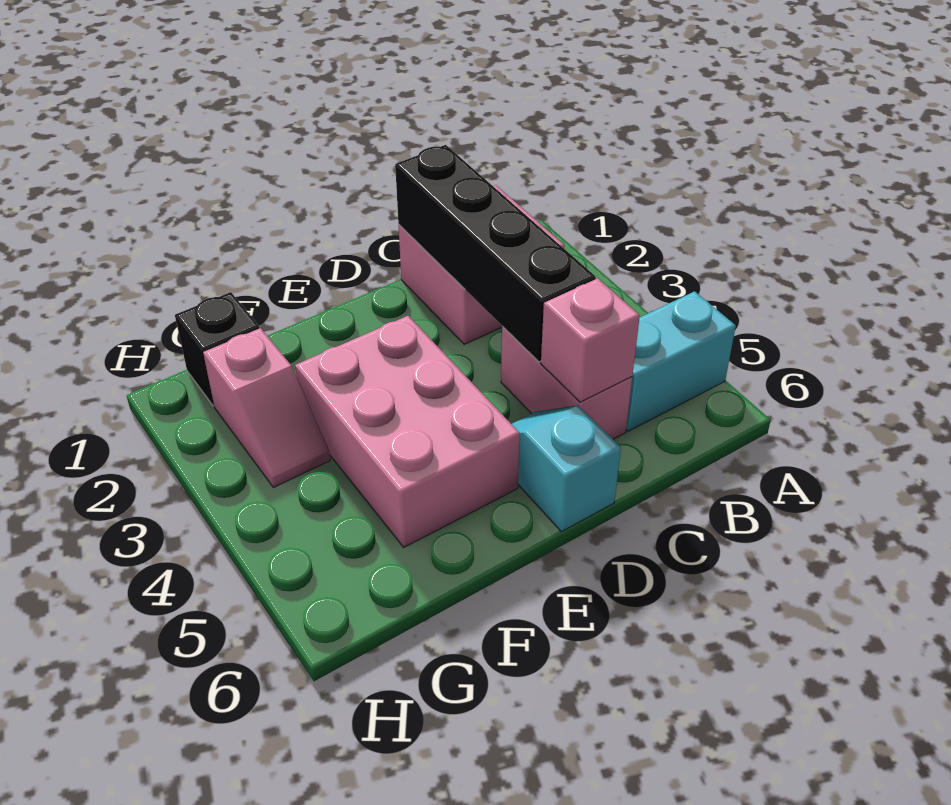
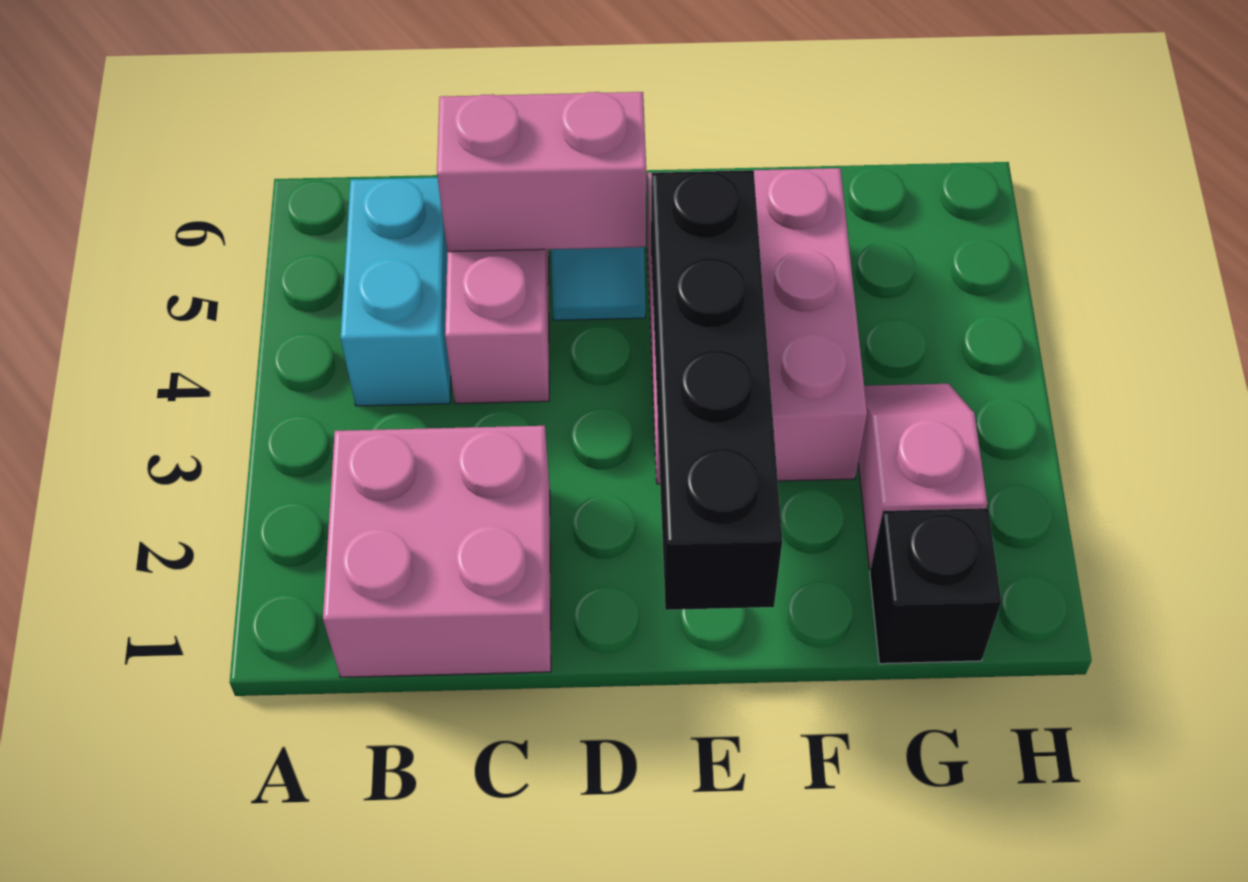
cyan brick A5:B5 level 1 -> cyan brick B4:B5 level 1
black brick C1:C4 level 2 -> black brick E1:E4 level 2
pink brick C5 level 2 -> pink brick C5:D5 level 2

